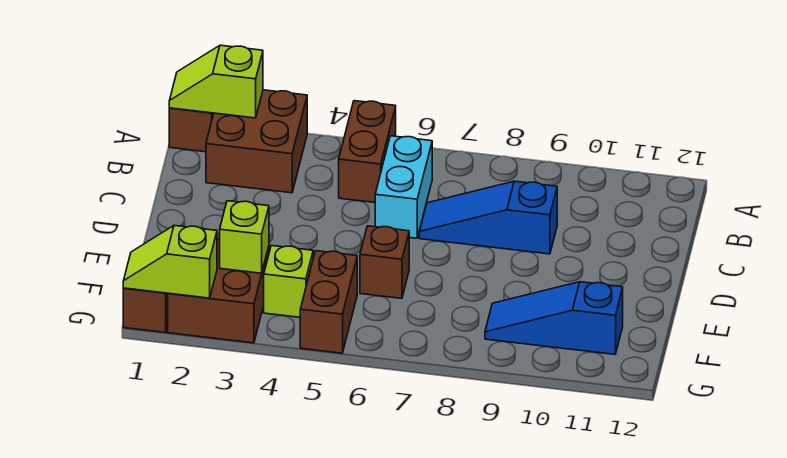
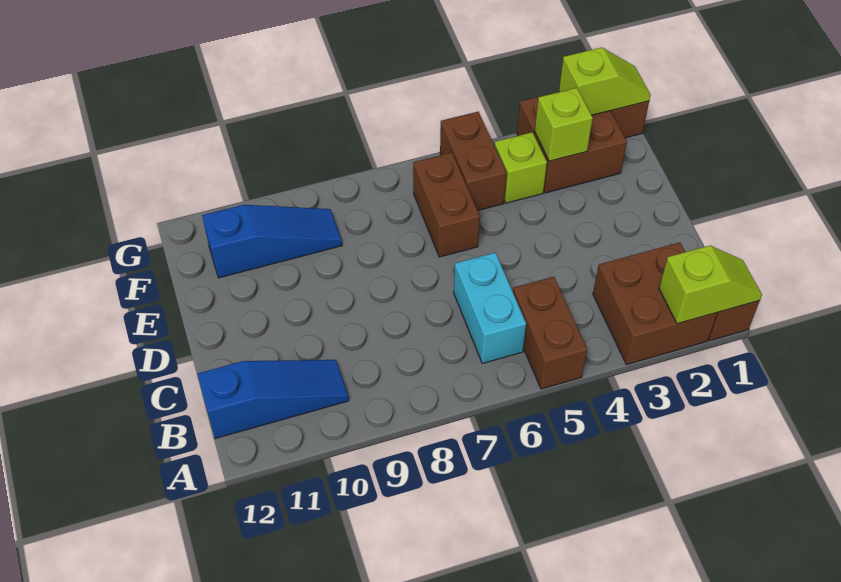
blue slope C7:C9 level 1 top 9 -> blue slope B10:B12 level 1 top 12
brown brick E6 level 1 -> brown brick E6:F6 level 1

